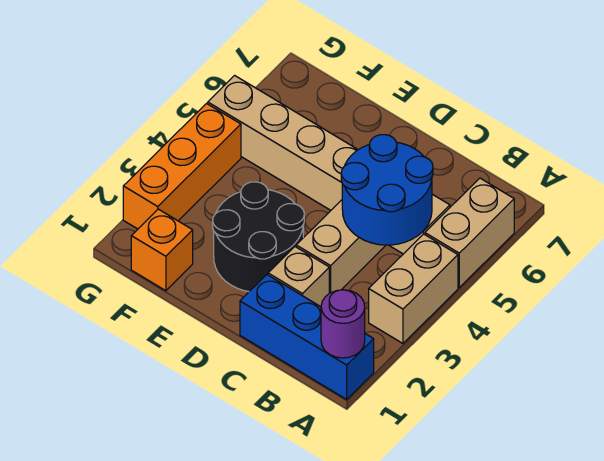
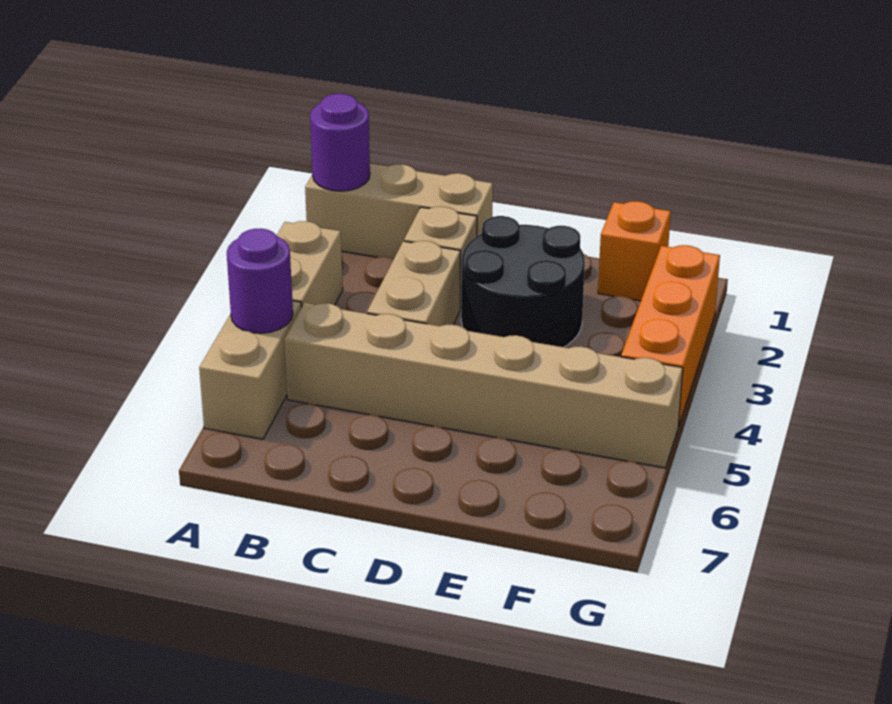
blue brick A1:C1 level 1 -> tan brick A1:C1 level 1
none -> purple round brick A5 level 2
blue round brick B4:C5 level 2 -> none

